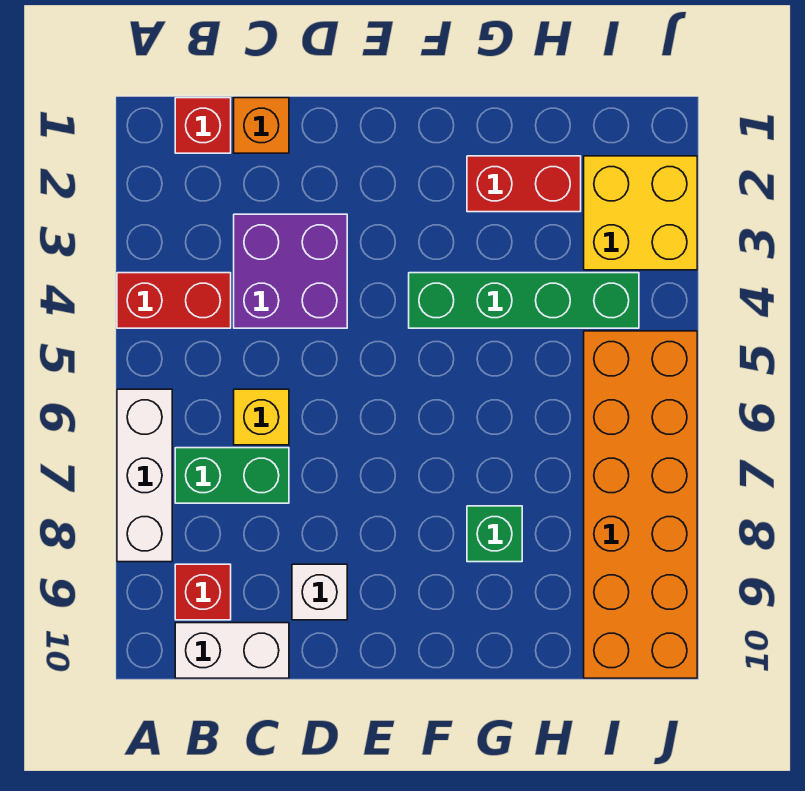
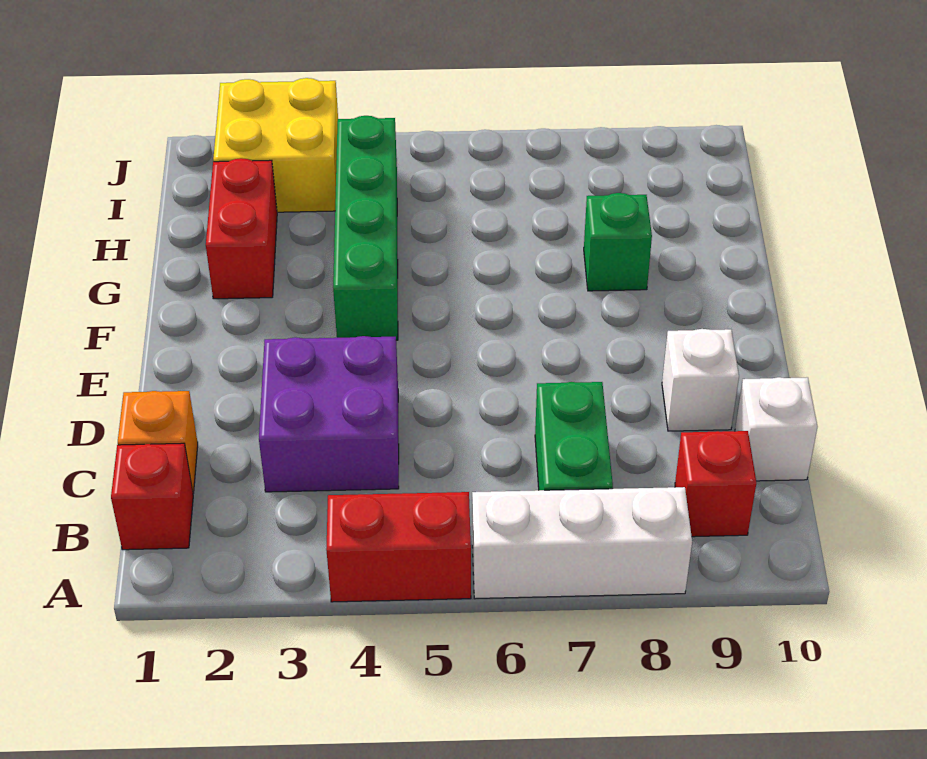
red brick A4:B4 level 1 -> red brick A4:A5 level 1
white brick B10:C10 level 1 -> white brick C10 level 1
yellow brick C6 level 1 -> none
orange brick I5:J10 level 1 -> none

